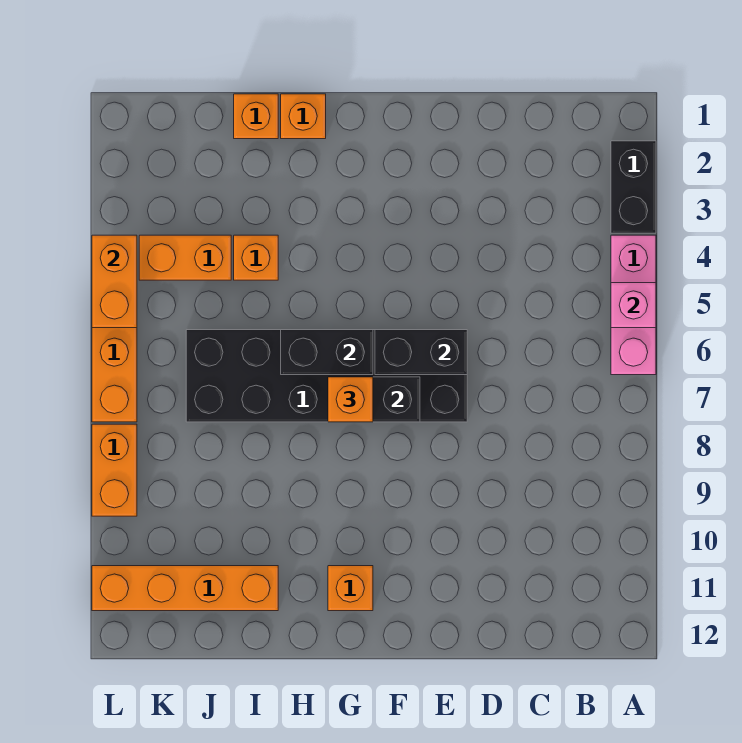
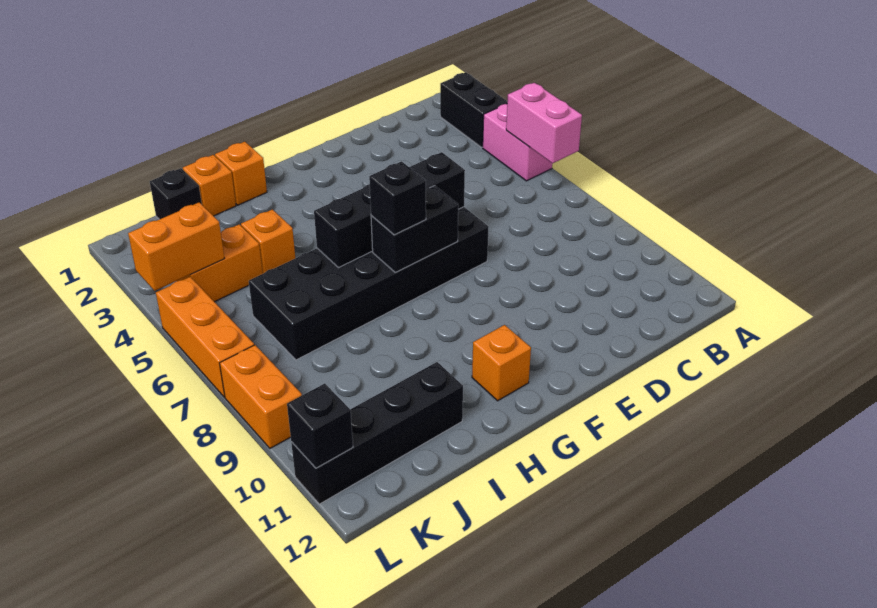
pink brick A4:A6 level 1 -> pink brick A4:A5 level 1
pink brick A5 level 2 -> pink brick A5:A6 level 2
orange brick G7 level 3 -> black brick G7 level 3
orange brick I11:L11 level 1 -> black brick I11:L11 level 1
none -> black brick J1 level 1
orange brick L4:L5 level 2 -> orange brick K4:L4 level 2
none -> black brick L11 level 2

